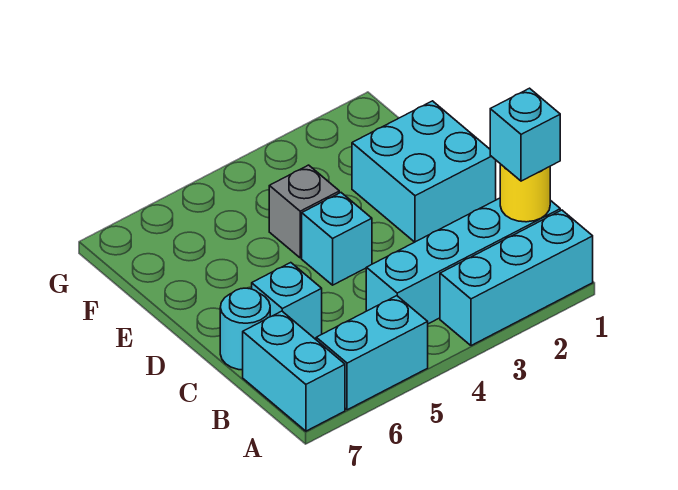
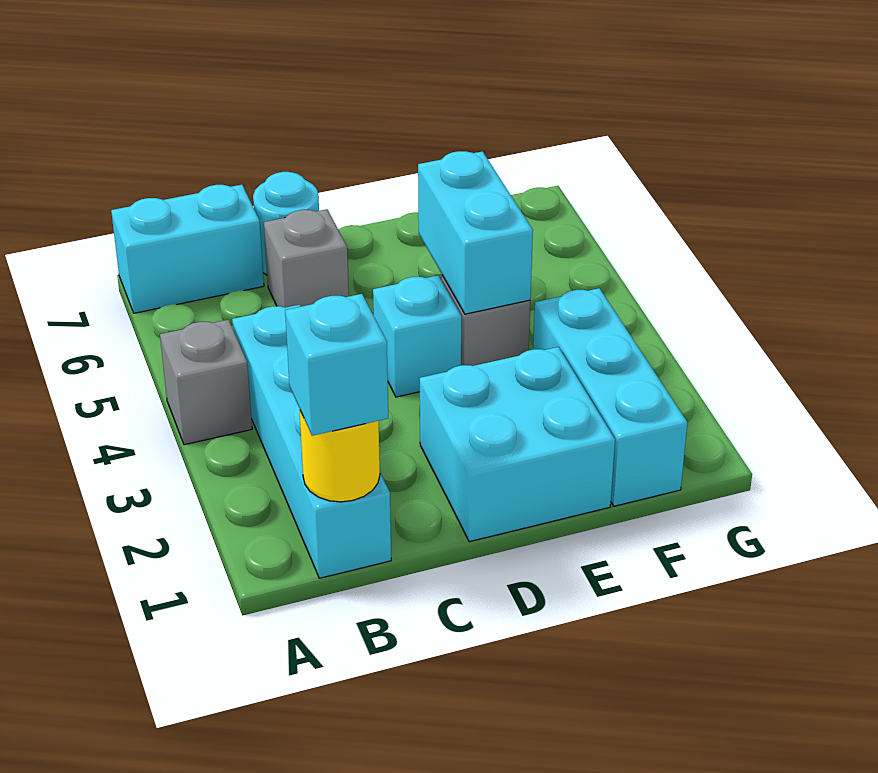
cyan brick A1:A3 level 1 -> cyan brick F1:F3 level 1
none -> grey brick A4 level 1
cyan brick A5:A6 level 1 -> cyan brick E4:E5 level 2
cyan brick C6 level 1 -> grey brick C6 level 1

